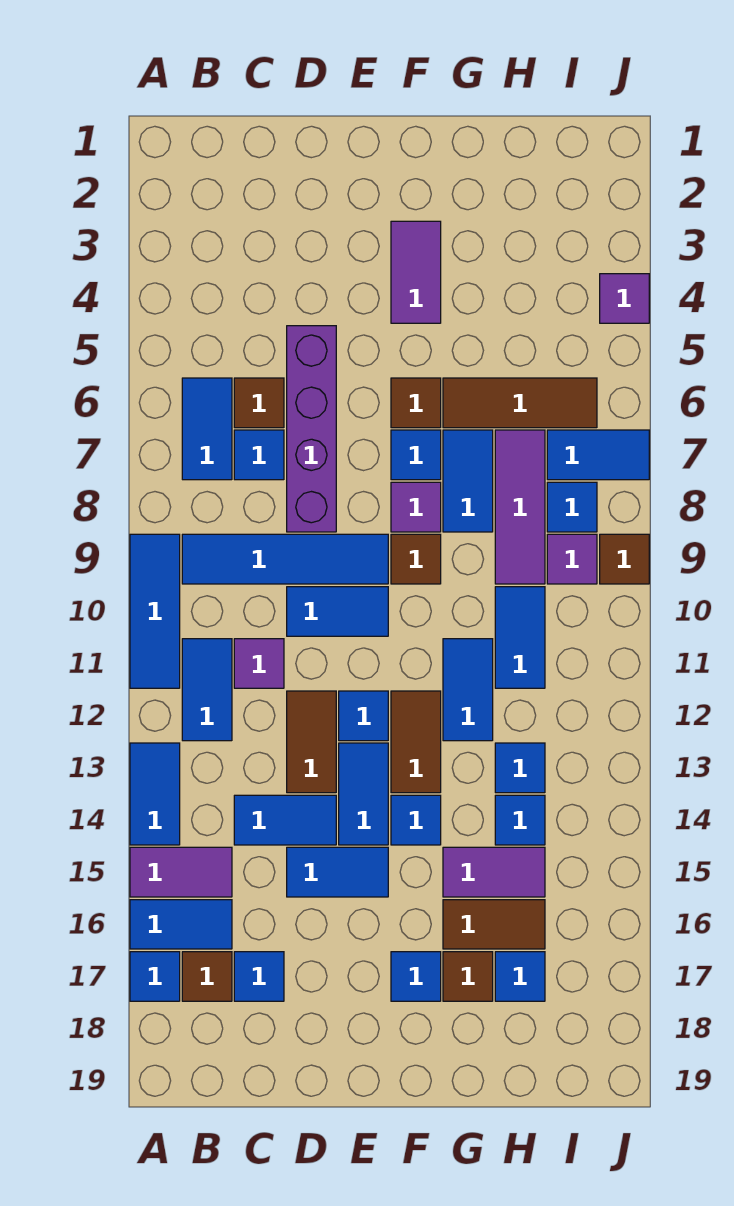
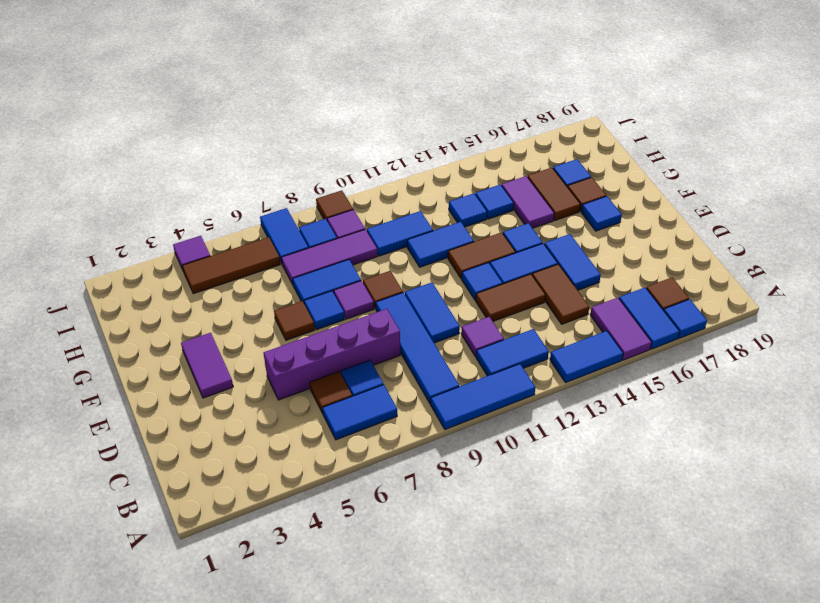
blue tile C14:D14 level 1 -> brown tile C14:D14 level 1
blue tile C17 level 1 -> none
purple tile F3:F4 level 1 -> purple tile E3:F3 level 1
brown tile G6:I6 level 1 -> brown tile I4:I6 level 1

